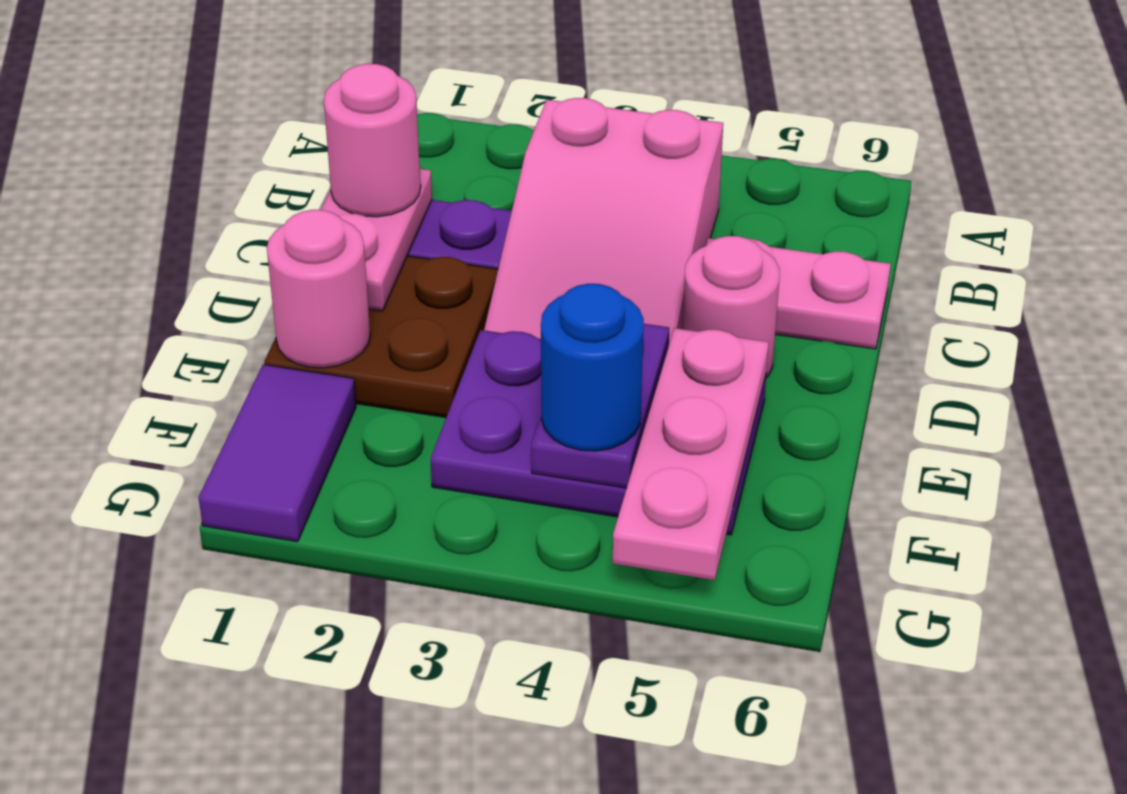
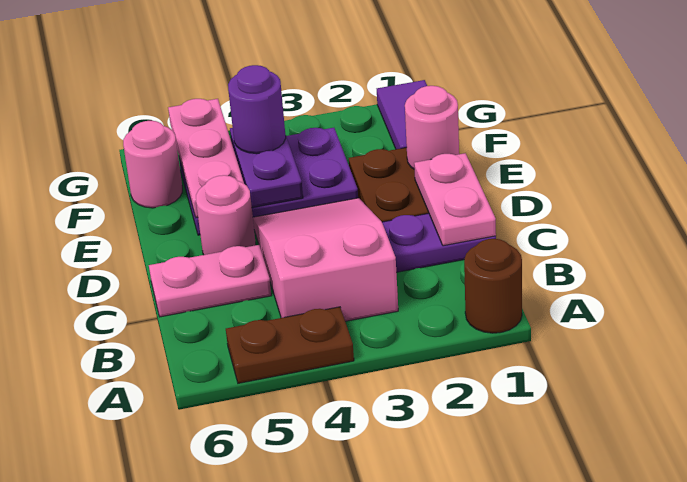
none -> brown round brick A1 level 1
none -> brown plate A4:A5 level 1
pink round brick C1 level 3 -> pink round brick F6 level 1
blue round brick F4 level 3 -> purple round brick F4 level 3

